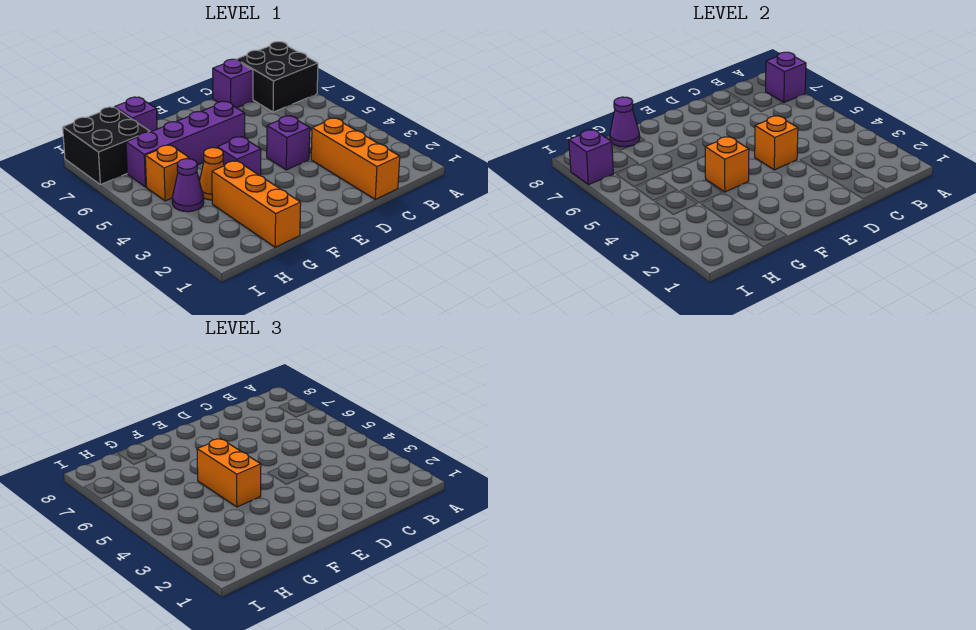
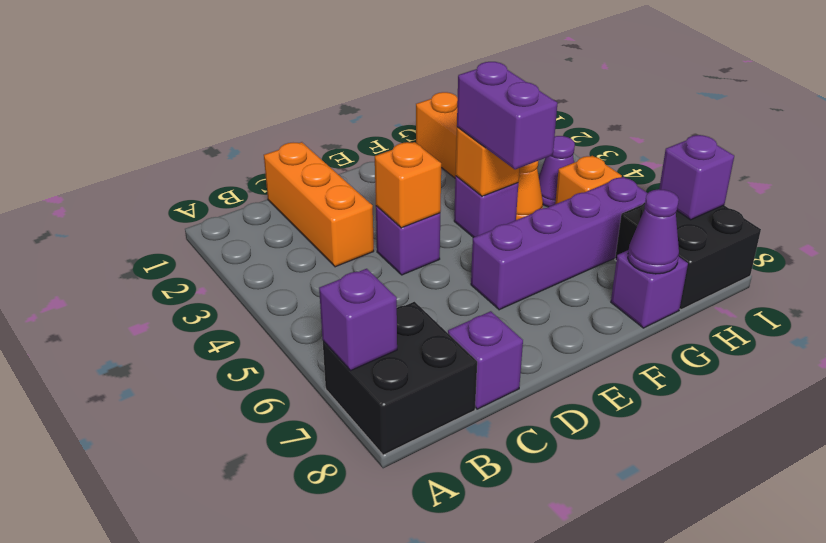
orange brick F4:F5 level 3 -> purple brick F4:F5 level 3

